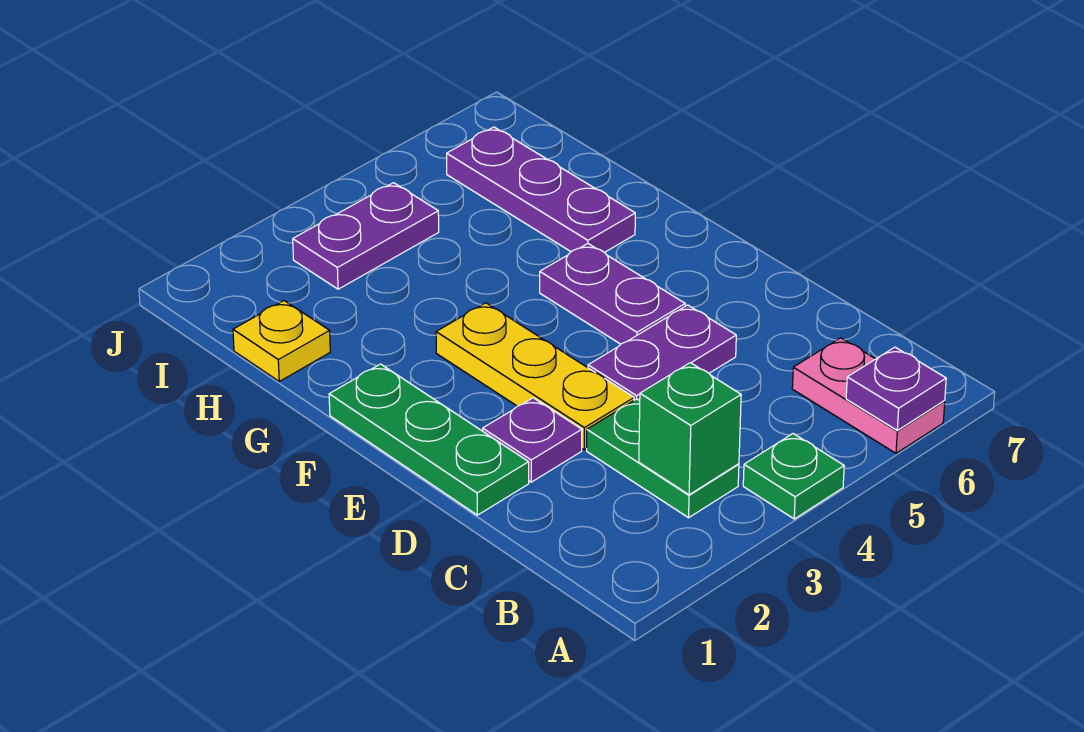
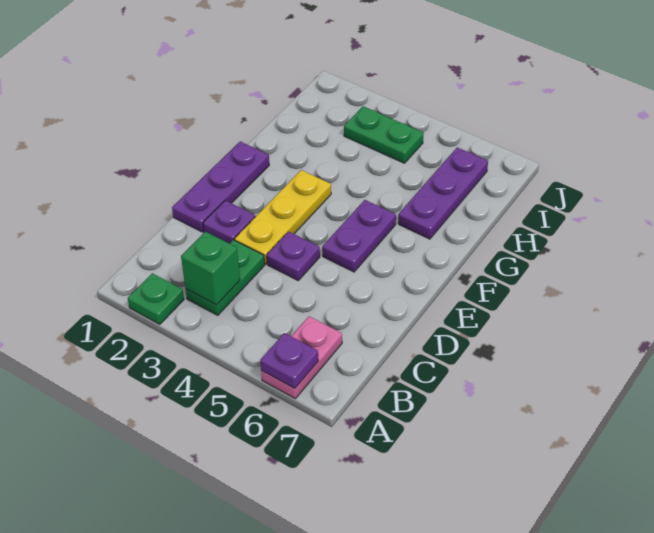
green plate A4 level 1 -> green plate A2 level 1
green plate D1:F1 level 1 -> purple plate D1:F1 level 1
purple plate D4:D5 level 1 -> purple plate D4 level 1
yellow plate H1 level 1 -> none
purple plate I3:I4 level 1 -> green plate I3:I4 level 1

